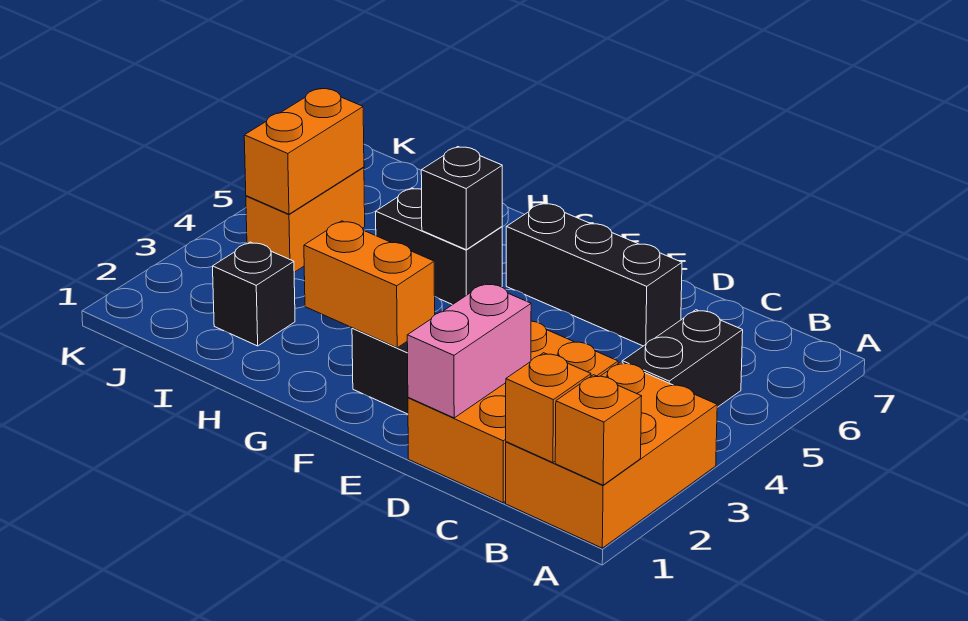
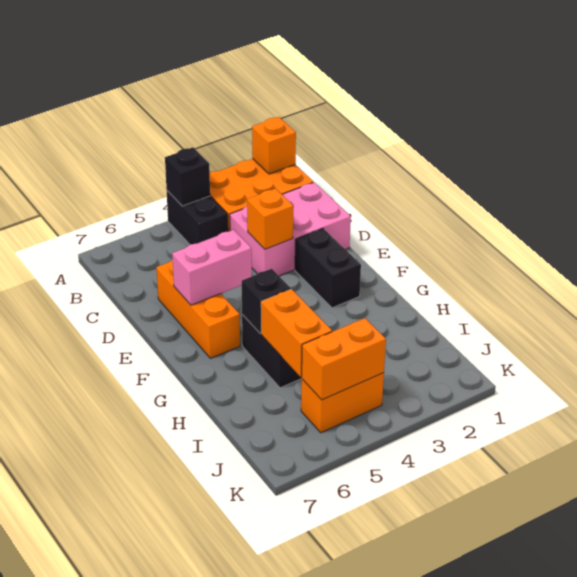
orange brick B1 level 2 -> orange brick D3 level 2
black brick B4:B5 level 1 -> black brick A4:B4 level 1
orange brick C1:D3 level 1 -> pink brick C1:D3 level 1
pink brick D1:D2 level 2 -> pink brick E5:E6 level 2
black brick D6:F6 level 1 -> orange brick D6:F6 level 1
orange brick F2:G2 level 2 -> orange brick H5:I5 level 2
black brick I2 level 1 -> black brick A4 level 2

